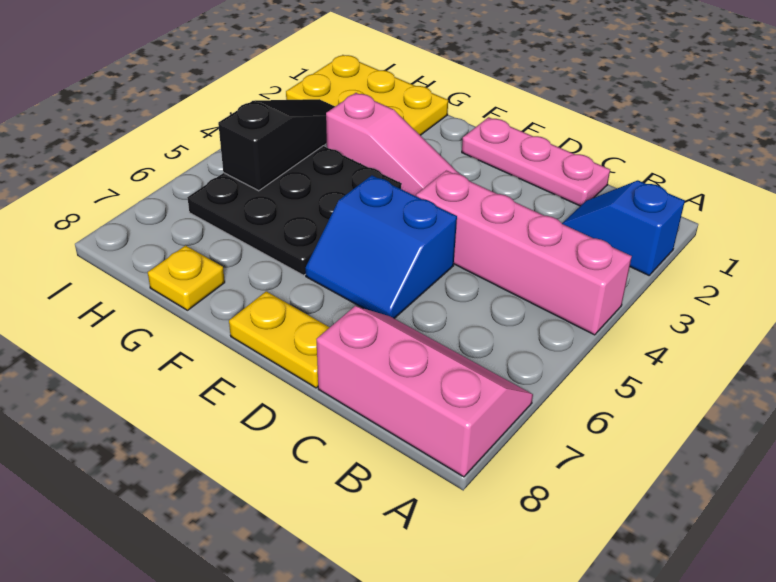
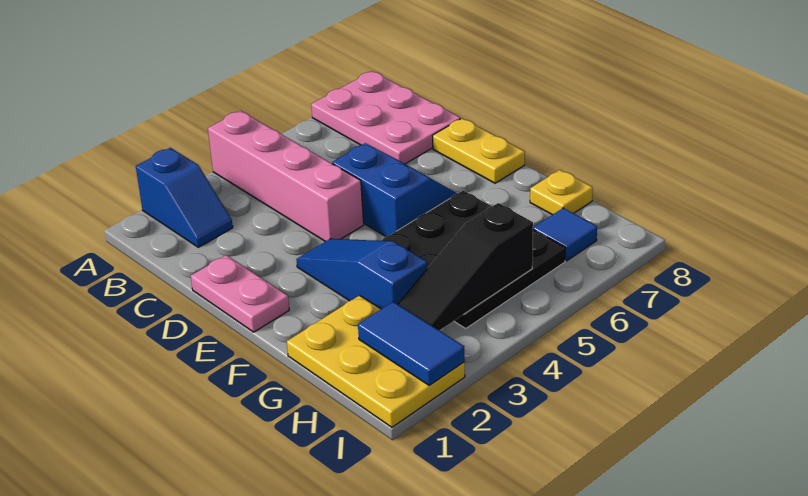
pink slope A7:C8 level 1 top 8 -> pink plate A7:C8 level 1
pink plate C1:E1 level 1 -> pink plate D1:E1 level 1
pink slope E3:G3 level 1 top G -> blue slope E3:G3 level 1 top G
none -> blue tile H2:I2 level 2
none -> blue tile H7 level 1

